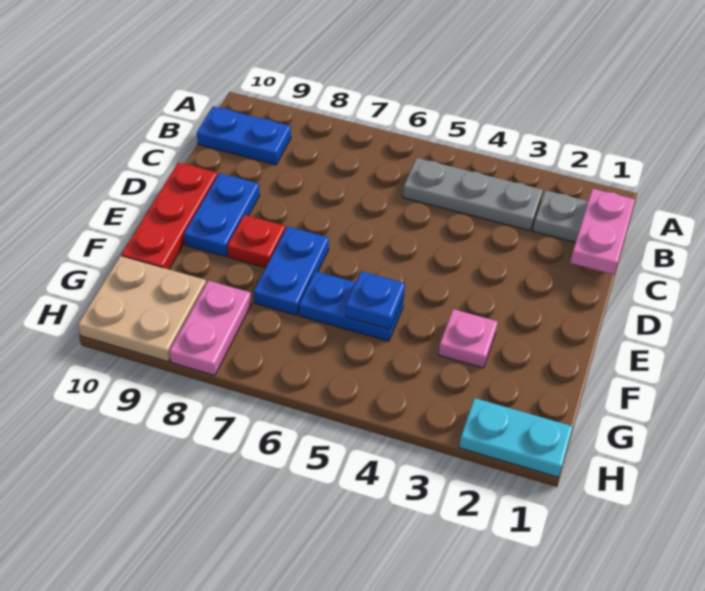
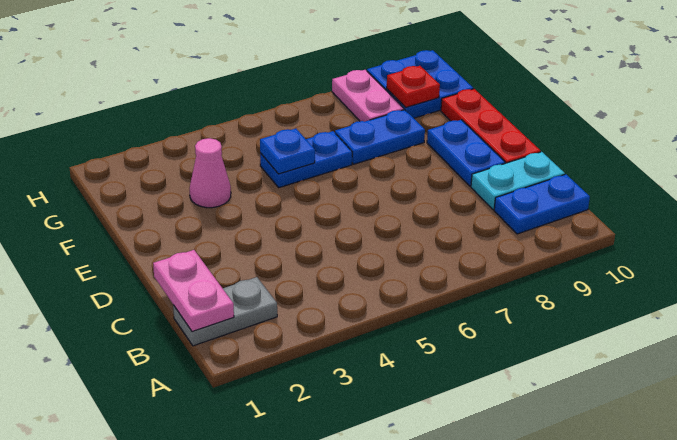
grey plate B3:B5 level 1 -> none
blue plate E7:F7 level 1 -> blue plate F7:F8 level 1
red plate E8 level 1 -> red plate G9 level 2
pink plate F3 level 1 -> pink cone F3 level 1
tan plate G9:H10 level 1 -> blue plate G9:H10 level 1
cyan plate H1:H2 level 1 -> cyan plate C9:C10 level 1

